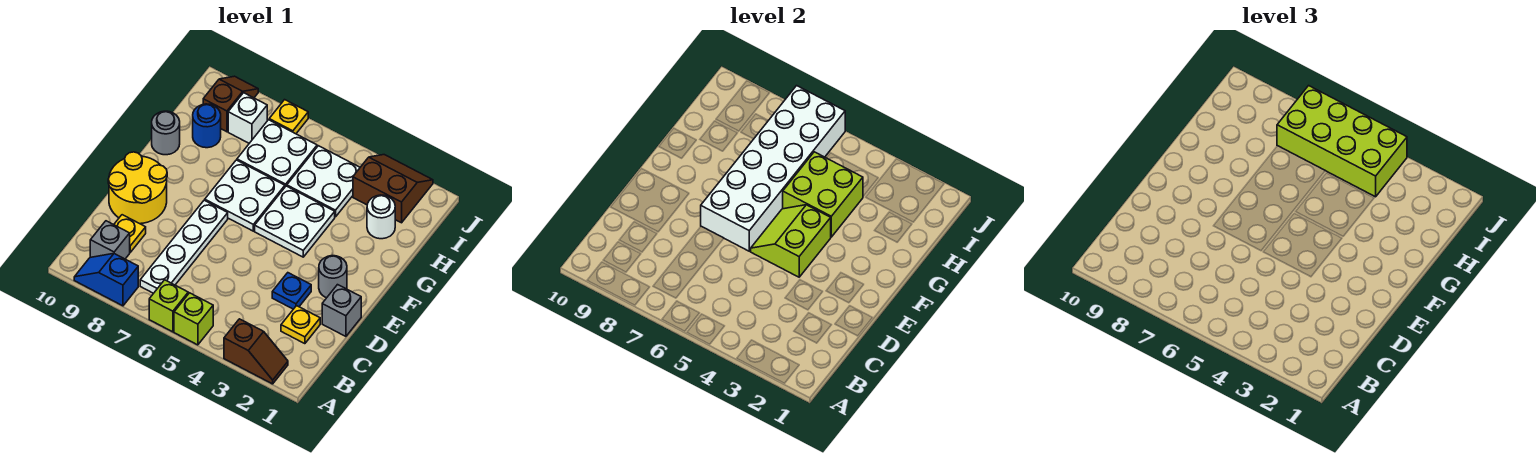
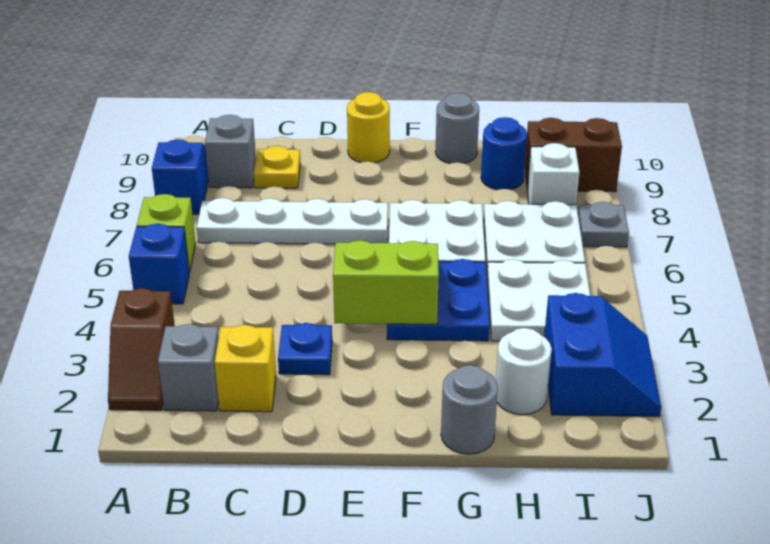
lime brick A5 level 1 -> blue brick A5 level 1
yellow plate C2 level 1 -> yellow brick C2 level 1
grey brick D1 level 1 -> grey brick B2 level 1
yellow round brick D9:E10 level 1 -> yellow round brick E10 level 1
grey round brick E2 level 1 -> grey round brick G1 level 1
white brick E6:J7 level 2 -> none
white plate F4:G5 level 1 -> blue plate F4:G5 level 1
lime brick G4:H5 level 2 -> none
brown slope I2:J3 level 1 top I -> blue slope I2:J3 level 1 top I
lime brick I4:J7 level 3 -> none
brown slope I9:J9 level 1 top I -> brown brick I9:J9 level 1
yellow plate J7 level 1 -> grey plate J7 level 1

